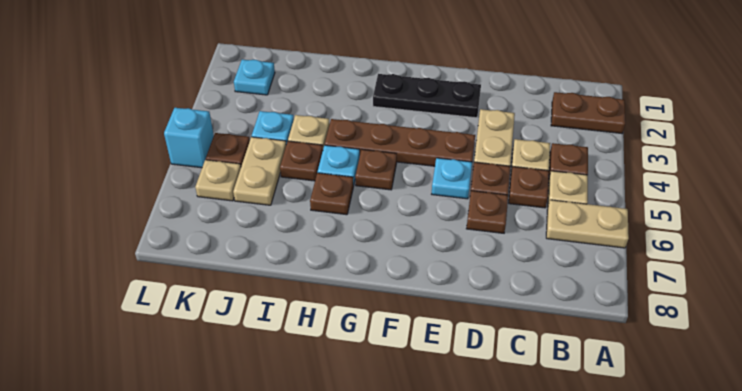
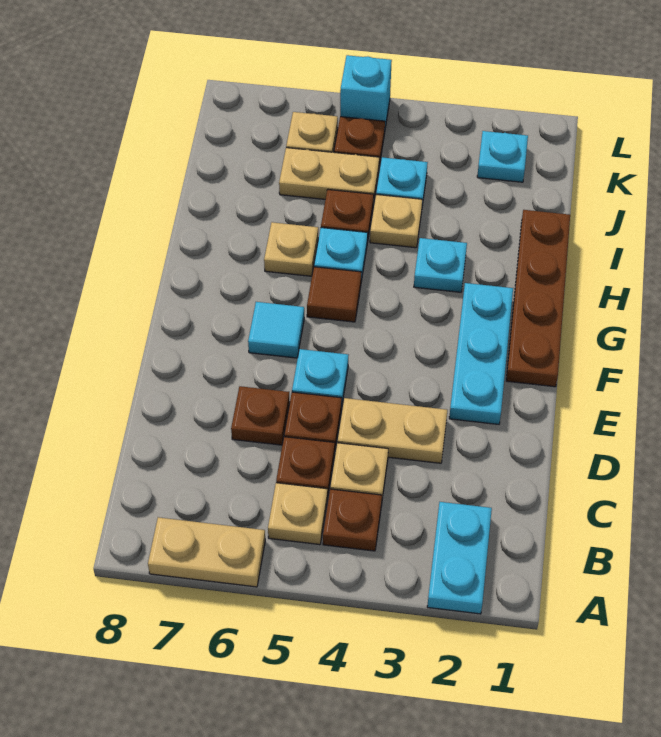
brown plate A2:B2 level 1 -> cyan plate A2:B2 level 1
tan plate A6:B6 level 1 -> tan plate A6:A7 level 1
black plate E2:G2 level 1 -> cyan plate E2:G2 level 1
brown plate E4:H4 level 1 -> brown plate F1:I1 level 1
none -> cyan tile F6 level 1
brown plate G5 level 1 -> brown tile G5 level 1
none -> cyan plate H3 level 1
brown plate H6 level 1 -> tan plate H6 level 1

